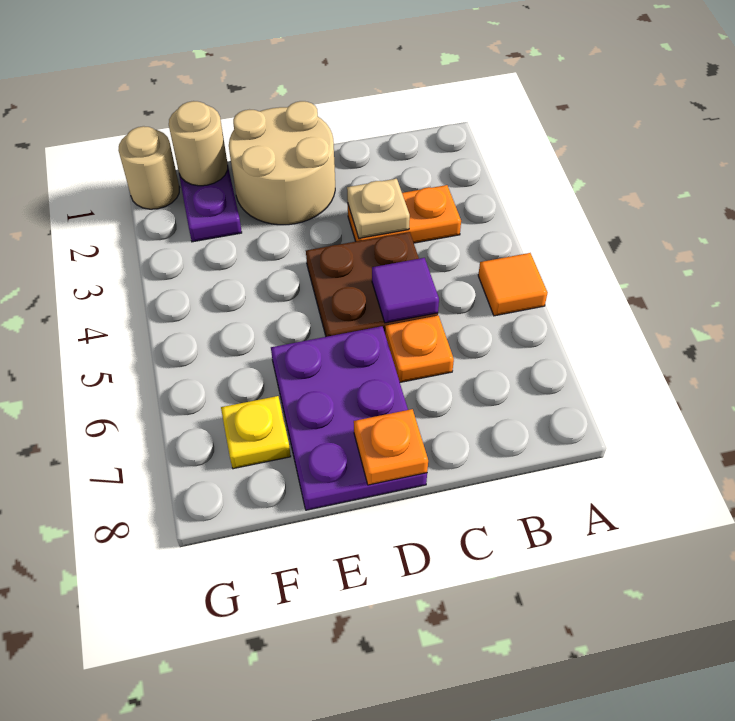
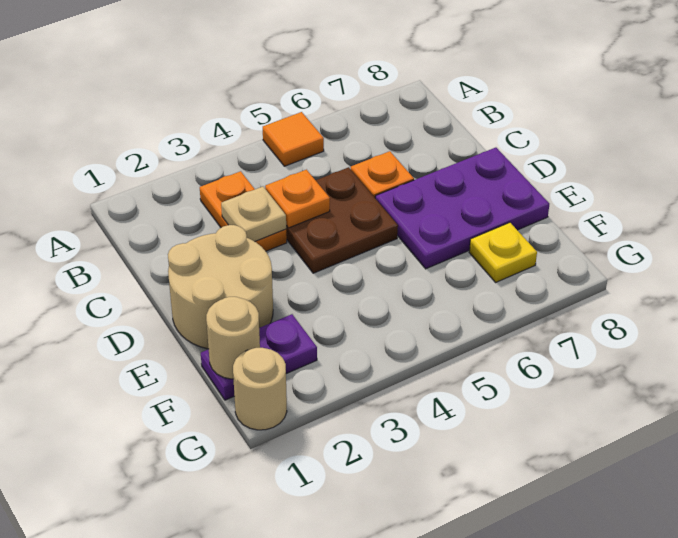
purple tile C5 level 2 -> none
orange plate D8 level 2 -> orange plate C4 level 2

